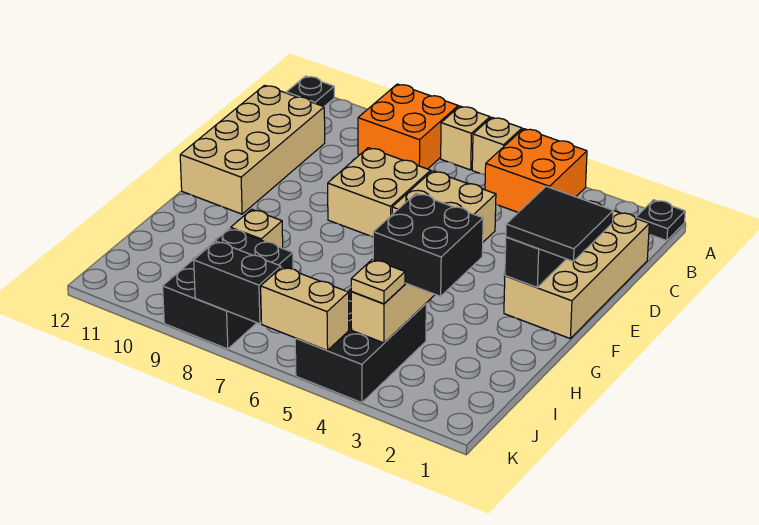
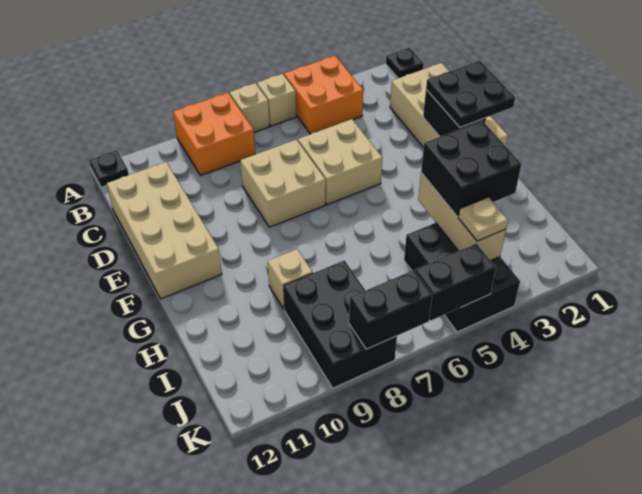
black tile E1:F2 level 3 -> black plate E1:F2 level 3
tan brick K5:K6 level 2 -> black brick K5:K6 level 2

